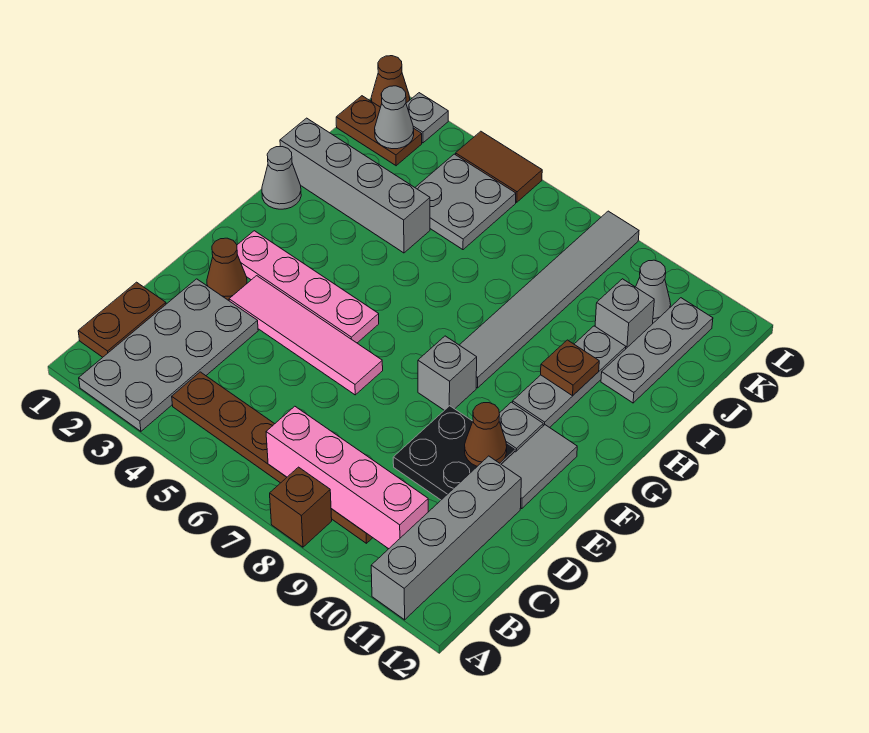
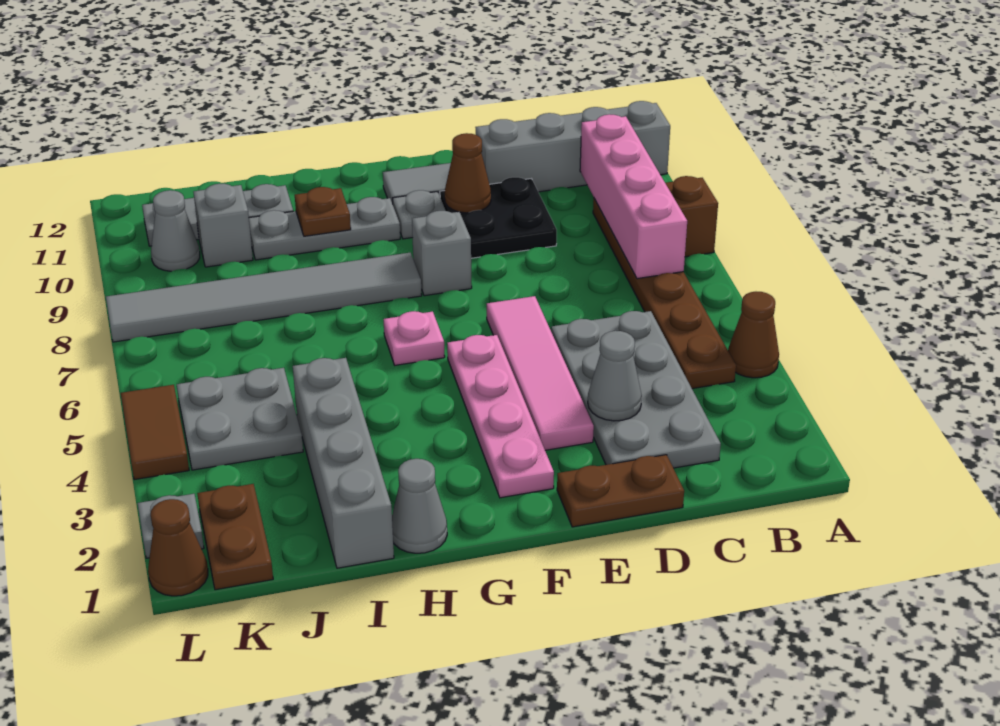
grey plate A2:D3 level 1 -> grey plate C2:D5 level 1
brown plate B1:C1 level 1 -> brown plate D1:E1 level 1
brown cone E2 level 1 -> brown cone A4 level 1
none -> pink plate G6 level 1
grey cone K2 level 2 -> grey cone D3 level 2

